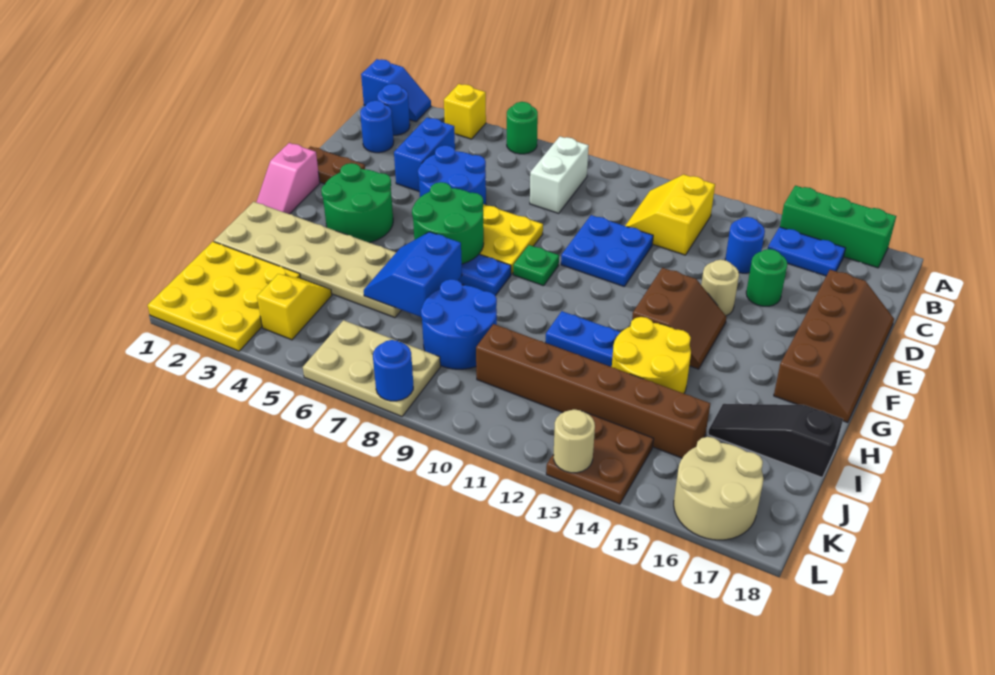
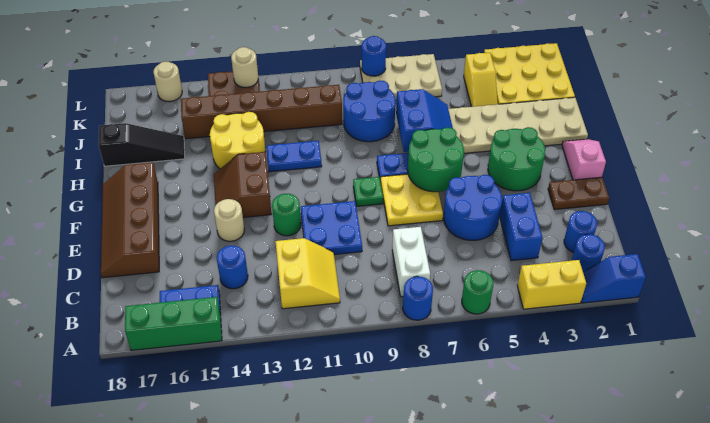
yellow brick A4 level 1 -> yellow brick A3:A4 level 1
none -> blue round brick A8 level 1
green round brick D15 level 1 -> green round brick E12 level 1
tan round brick K16:L17 level 1 -> tan round brick L16 level 1

